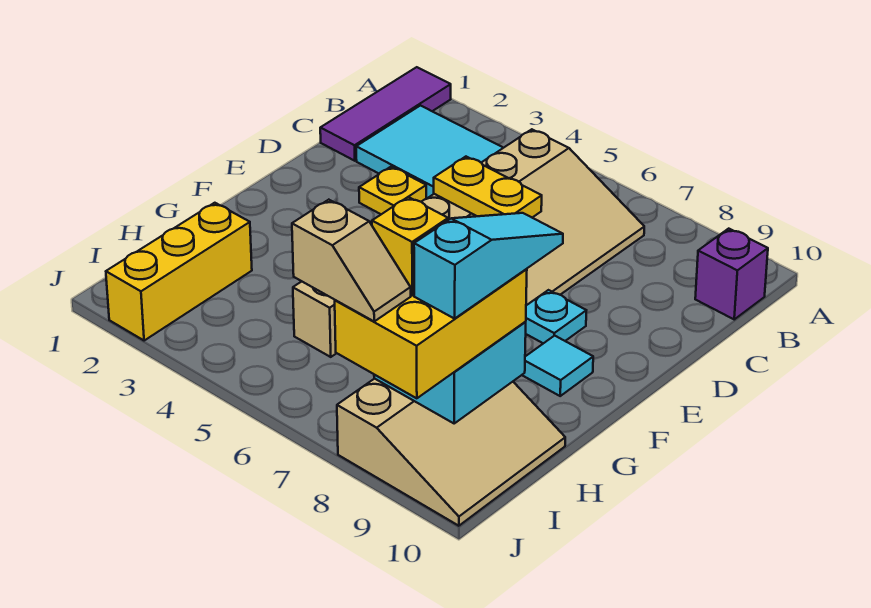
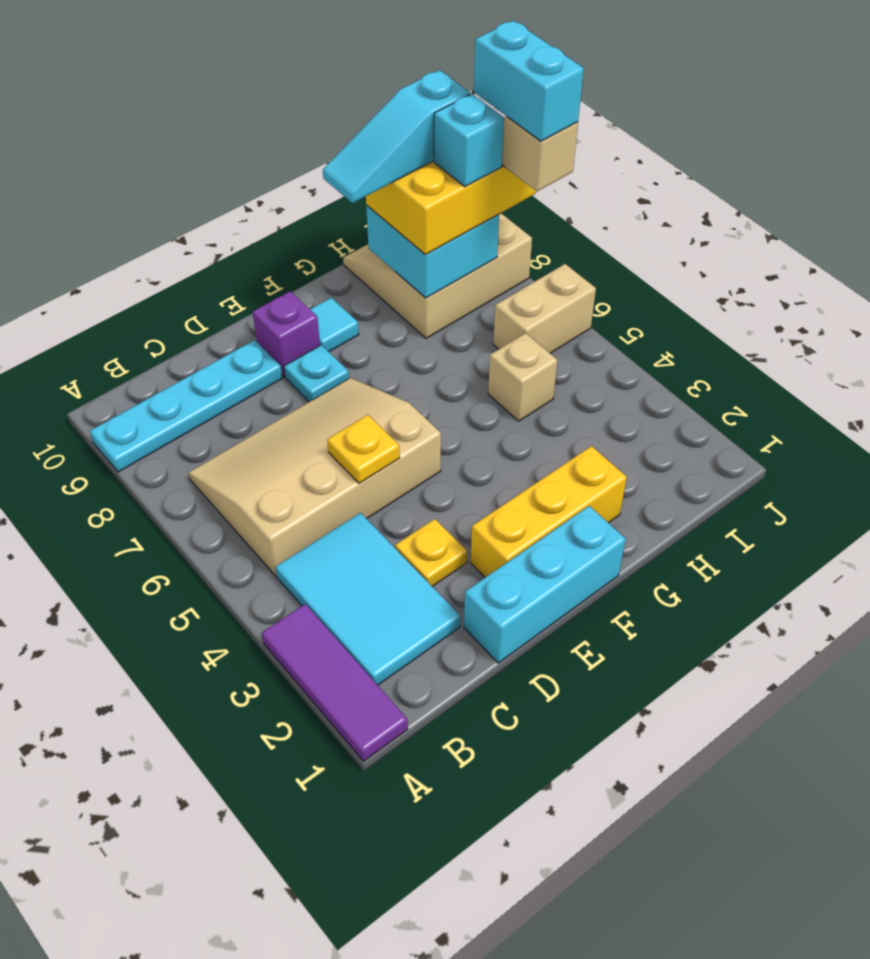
purple tile A1:C1 level 1 -> purple tile A1:A3 level 1
none -> cyan plate A9:D9 level 1
purple brick B10 level 1 -> purple brick E9 level 1
none -> cyan brick D1:F1 level 1
yellow plate D5:D6 level 2 -> yellow plate D5 level 2
yellow brick H2:J2 level 1 -> yellow brick E2:G2 level 1
none -> tan brick I6:J6 level 1
yellow brick I8 level 4 -> cyan brick I8 level 4
none -> cyan brick J7:J8 level 5

